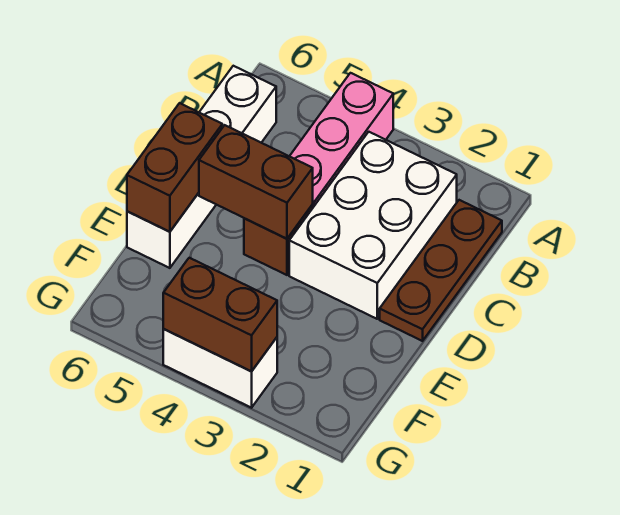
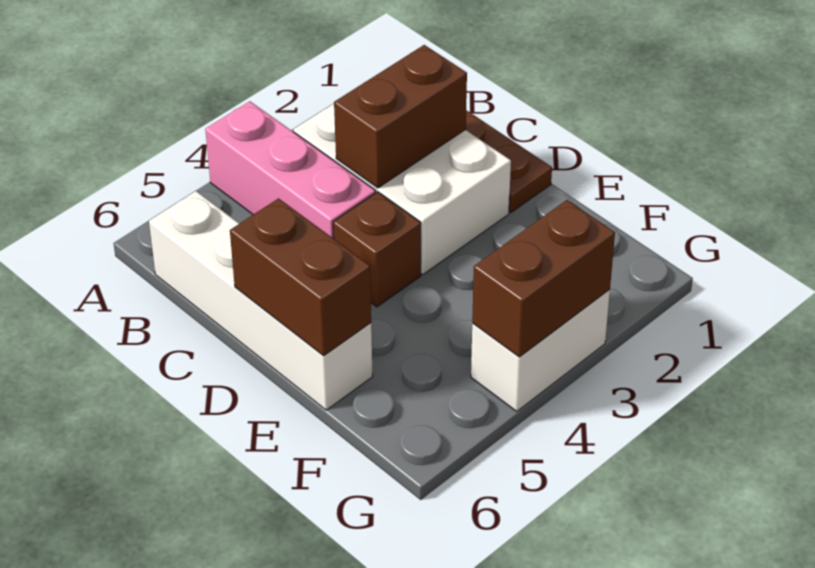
brown brick D4:D5 level 2 -> brown brick C2:C3 level 2

